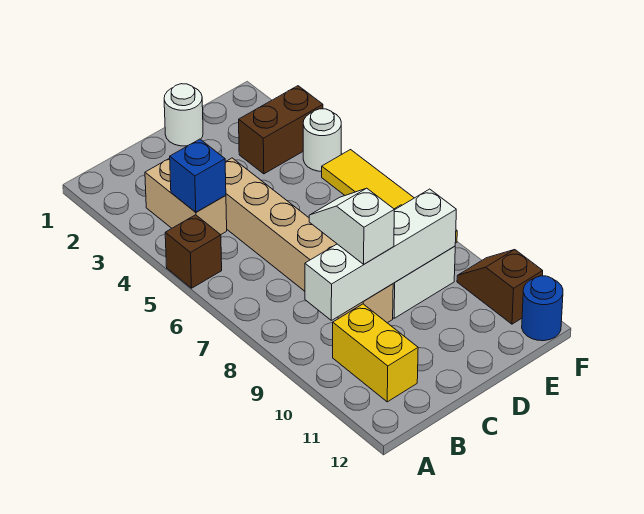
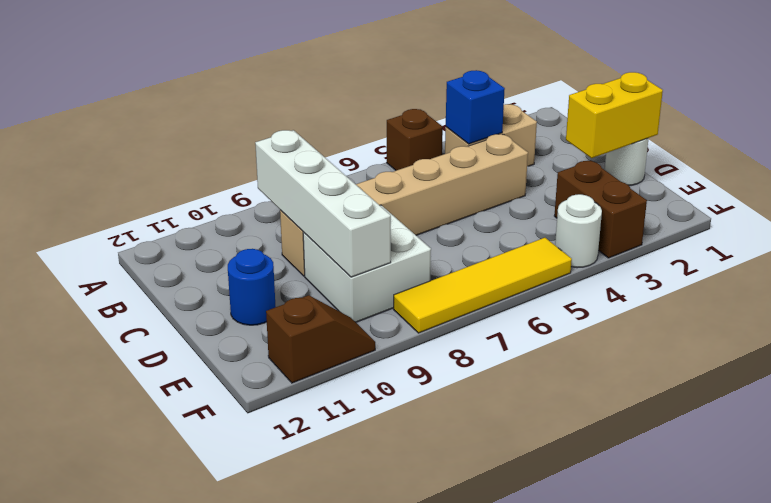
yellow brick B10:B11 level 1 -> yellow brick D1:D2 level 2
white slope C8:C9 level 3 top 9 -> none
blue round brick F12 level 1 -> blue round brick D11 level 1

